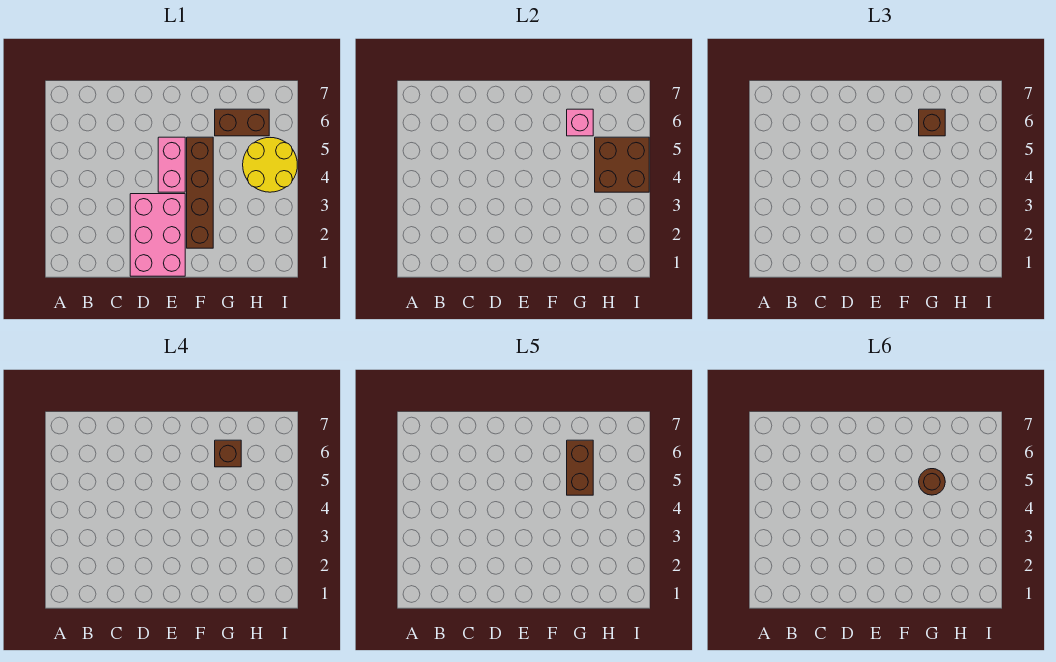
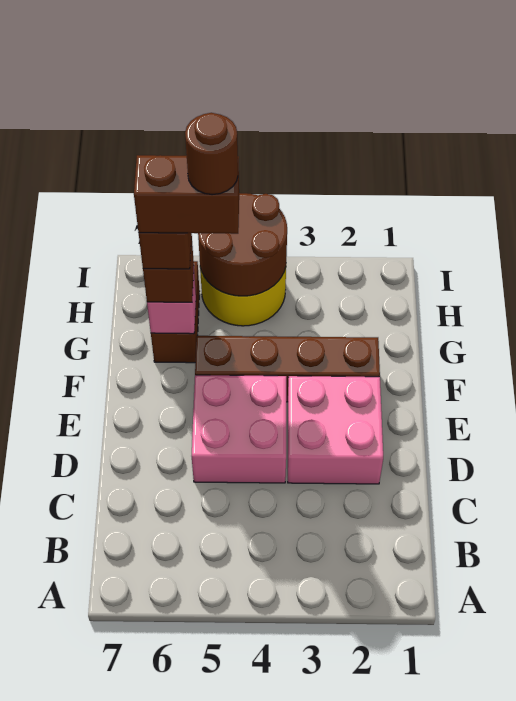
pink brick D1:E3 level 1 -> pink brick D2:E3 level 1
pink brick E4:E5 level 1 -> pink brick D4:E5 level 1
brown brick H4:I5 level 2 -> brown round brick H4:I5 level 2

